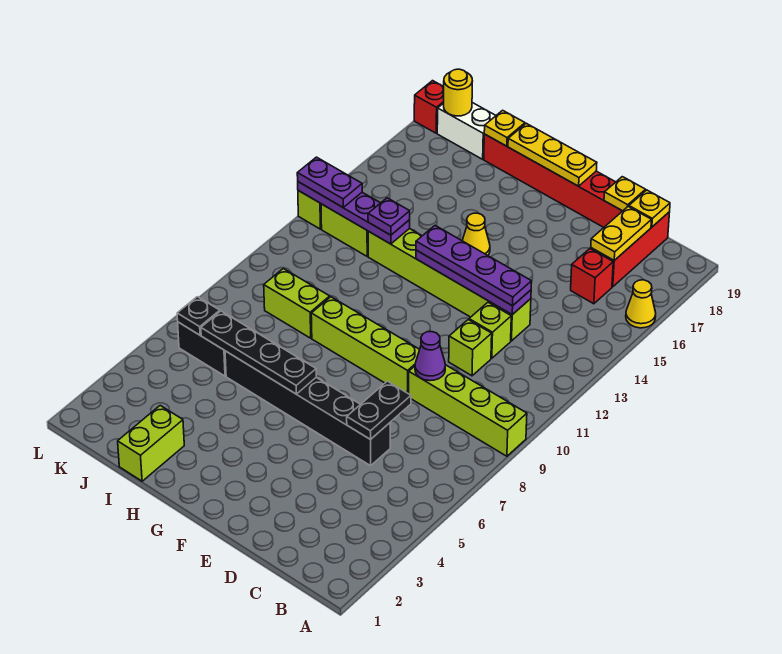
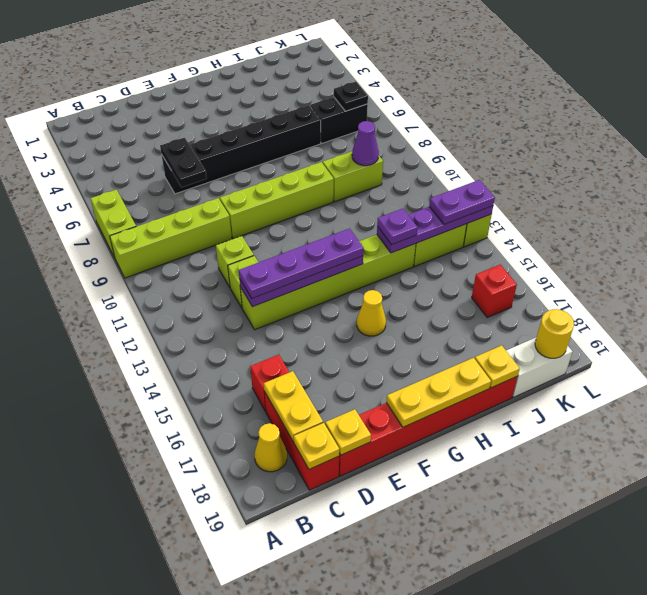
yellow cone A16 level 1 -> yellow cone B18 level 1
purple cone D9 level 2 -> purple cone J9 level 2
black plate G6:J6 level 2 -> none
lime brick I1:I2 level 1 -> lime brick A7:A8 level 1
red brick L19 level 1 -> red brick K16 level 1

